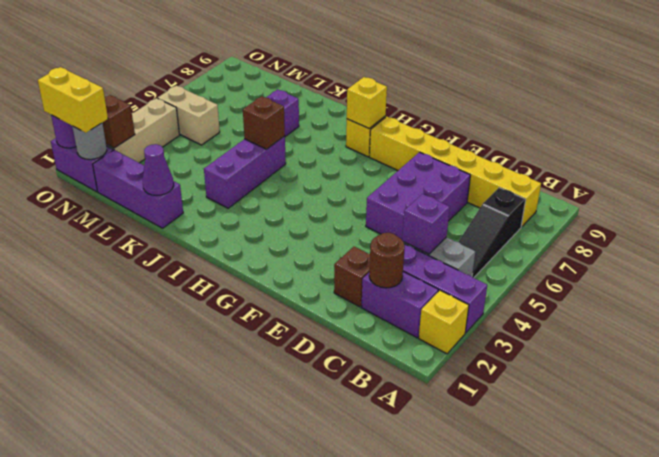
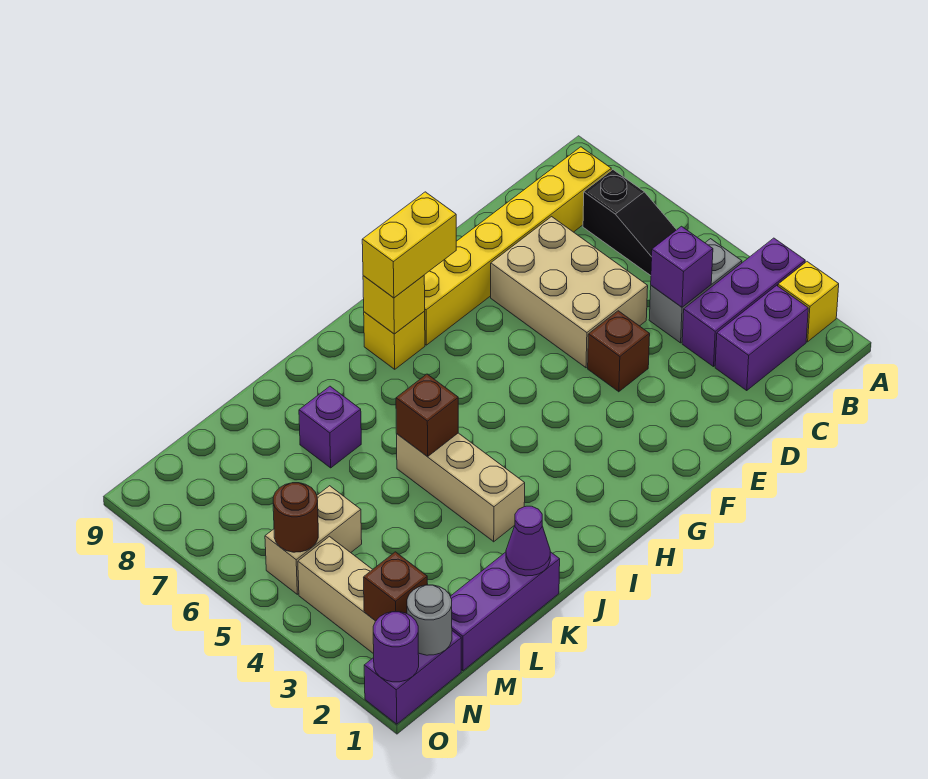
brown round brick C2 level 2 -> brown round brick N5 level 2
brown brick D2 level 1 -> brown brick E4 level 1
purple brick D5:E7 level 1 -> tan brick D5:E7 level 1
purple brick J3:J5 level 1 -> tan brick J3:J5 level 1
yellow brick N1:O1 level 3 -> yellow brick G8:H8 level 3

